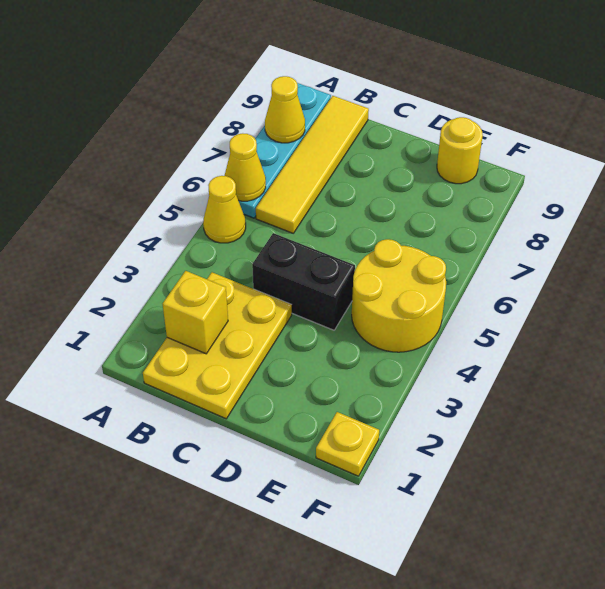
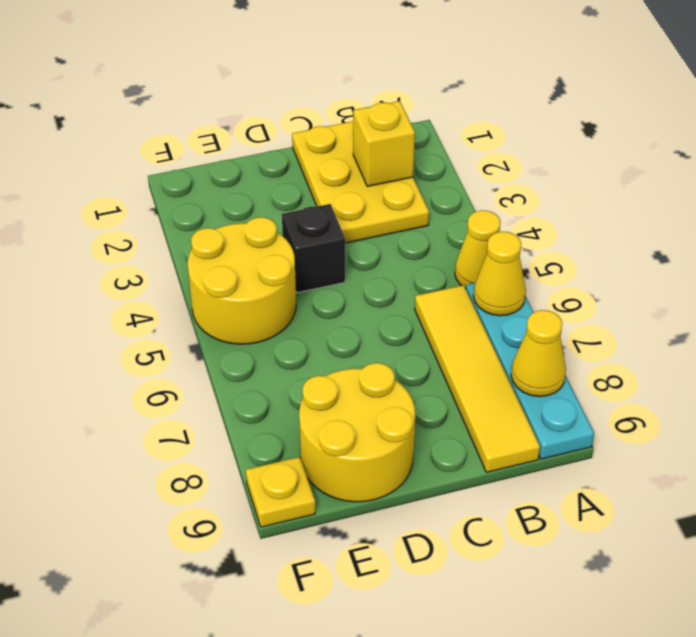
black brick C4:D4 level 1 -> black brick D4 level 1
yellow round brick E9 level 1 -> yellow round brick D8:E9 level 1
yellow plate F1 level 1 -> yellow plate F9 level 1

